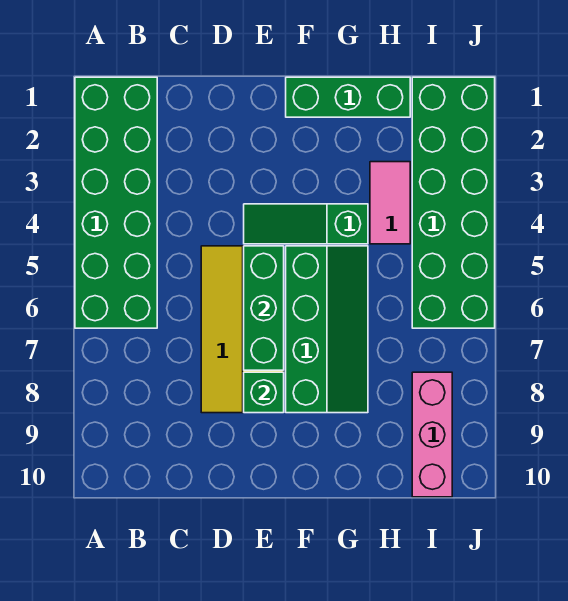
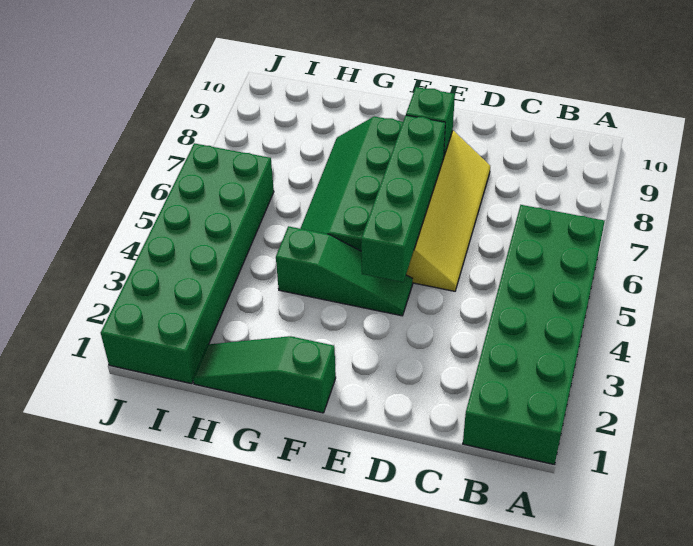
green brick E5:E7 level 2 -> green brick E4:E7 level 2
green brick F1:H1 level 1 -> green slope F1:H1 level 1 top F
pink tile H3:H4 level 1 -> none
pink brick I8:I10 level 1 -> none

